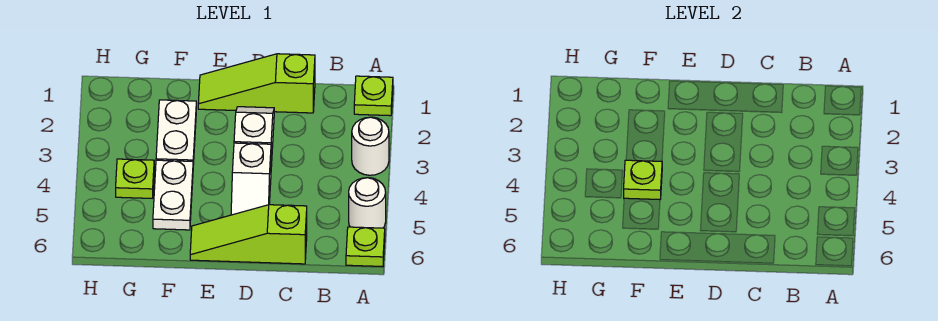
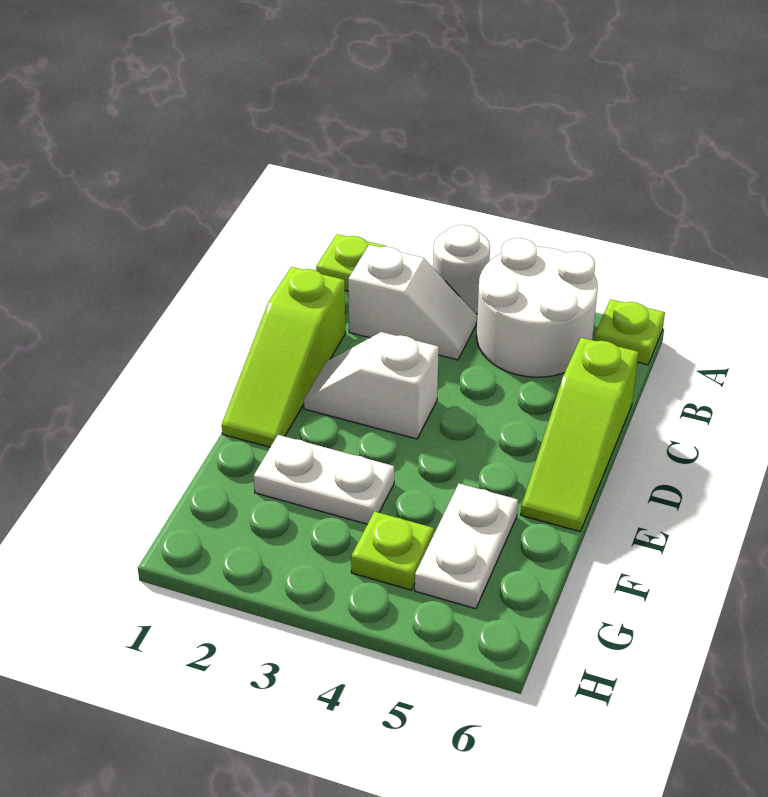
white round brick A5 level 1 -> white round brick A4:B5 level 1
white slope D4:D5 level 1 top 4 -> white slope B2:B3 level 1 top 2
white plate F4:F5 level 1 -> white plate F5:G5 level 1
lime plate F4 level 2 -> none

